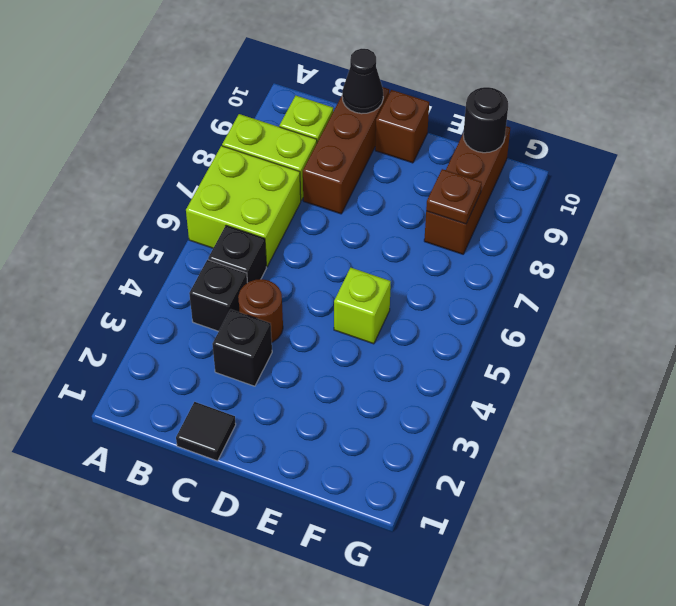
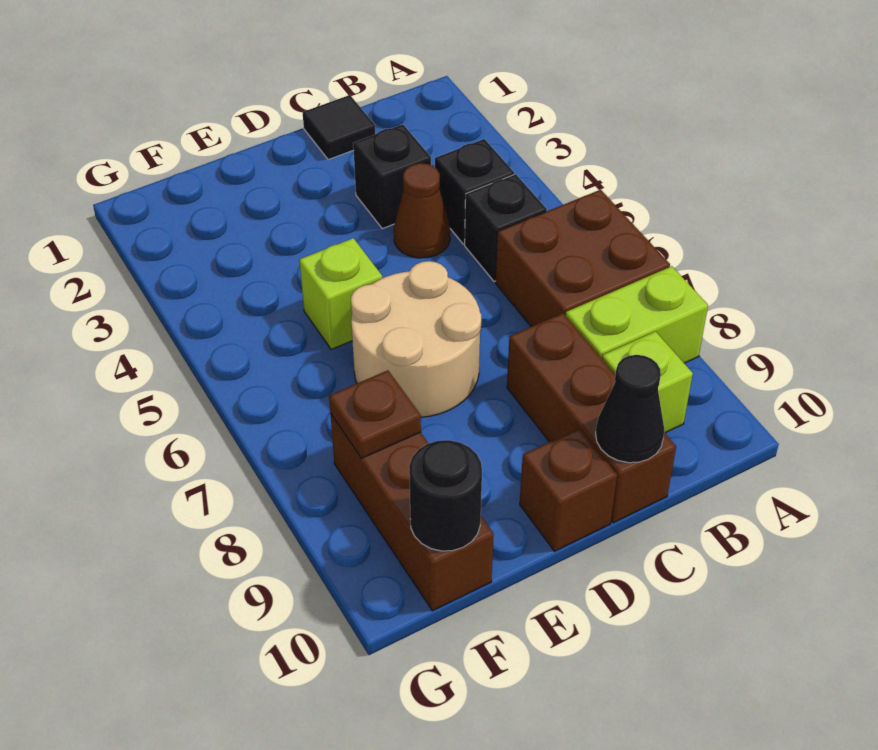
lime brick A6:B7 level 1 -> brown brick A6:B7 level 1
brown round brick C4 level 1 -> brown cone C4 level 1
none -> tan round brick D6:E7 level 1

